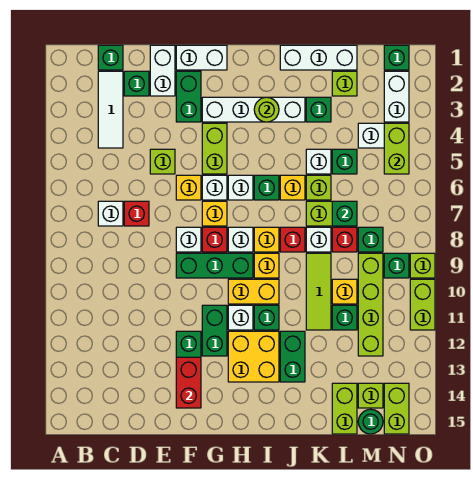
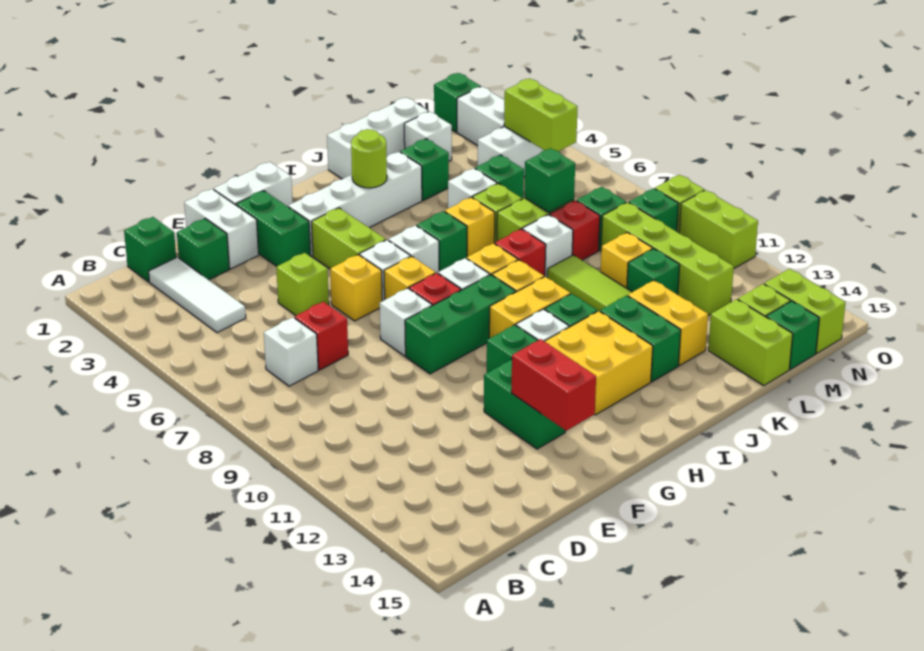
none -> yellow brick K12:K13 level 1
lime brick L2 level 1 -> white brick L2 level 1
green round brick M15 level 1 -> green brick M15 level 1

